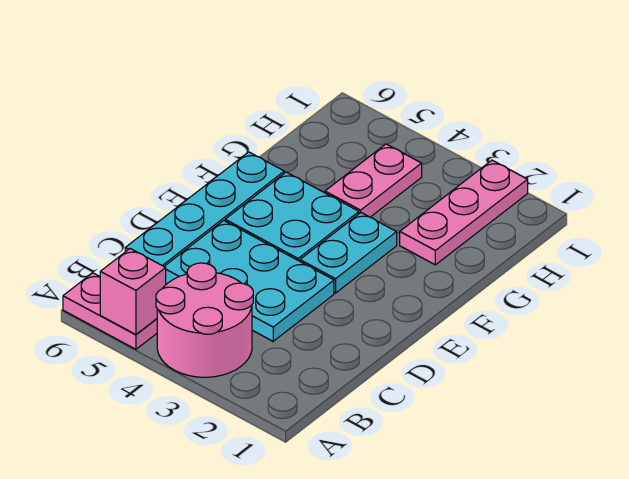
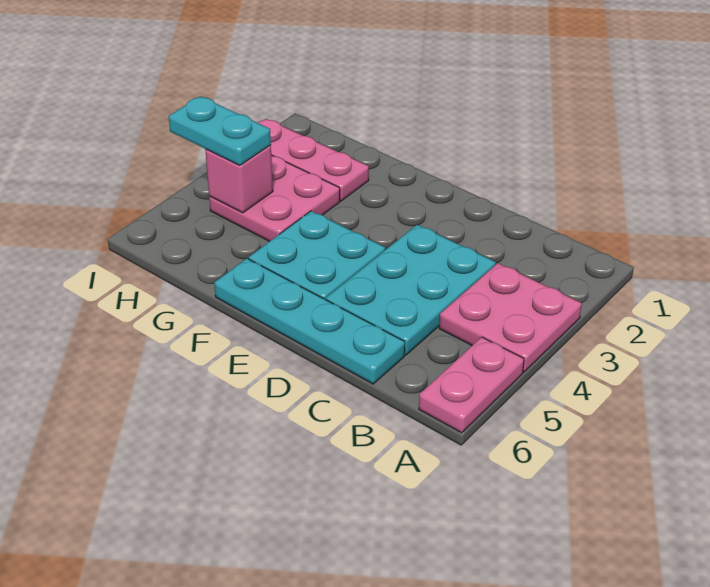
pink round brick A3:B4 level 1 -> pink plate A3:B4 level 1
pink brick A5 level 2 -> pink brick H4 level 2
cyan plate E3:F3 level 1 -> cyan plate H4:I4 level 3
pink plate G4:H4 level 1 -> pink plate G3:H4 level 1

